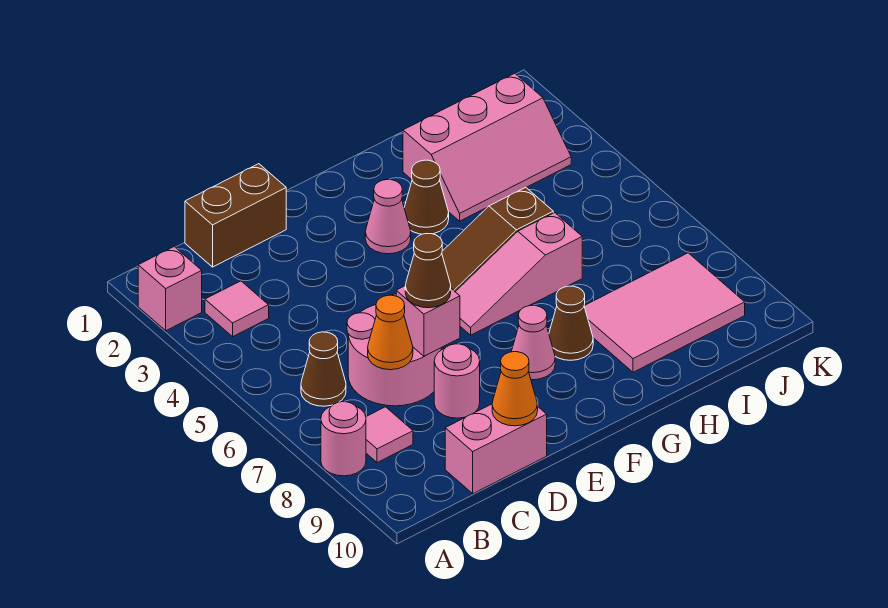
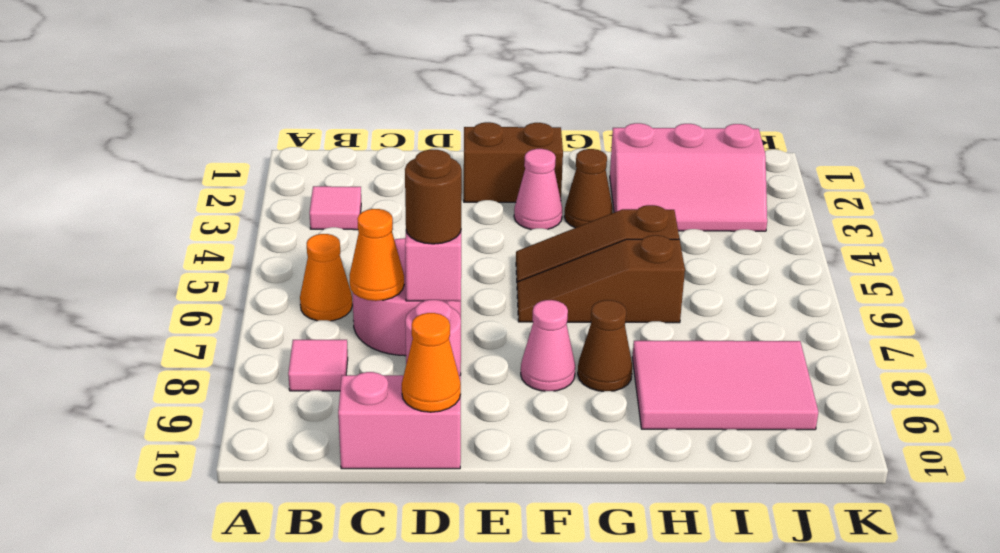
pink brick A2 level 1 -> none
pink round brick A8 level 1 -> none
brown cone B6 level 1 -> orange cone B6 level 1
brown brick C1:D1 level 1 -> brown brick E2:F2 level 1
brown cone D7 level 3 -> brown round brick D7 level 3
pink slope F6:H6 level 1 top H -> brown slope F6:H6 level 1 top H

